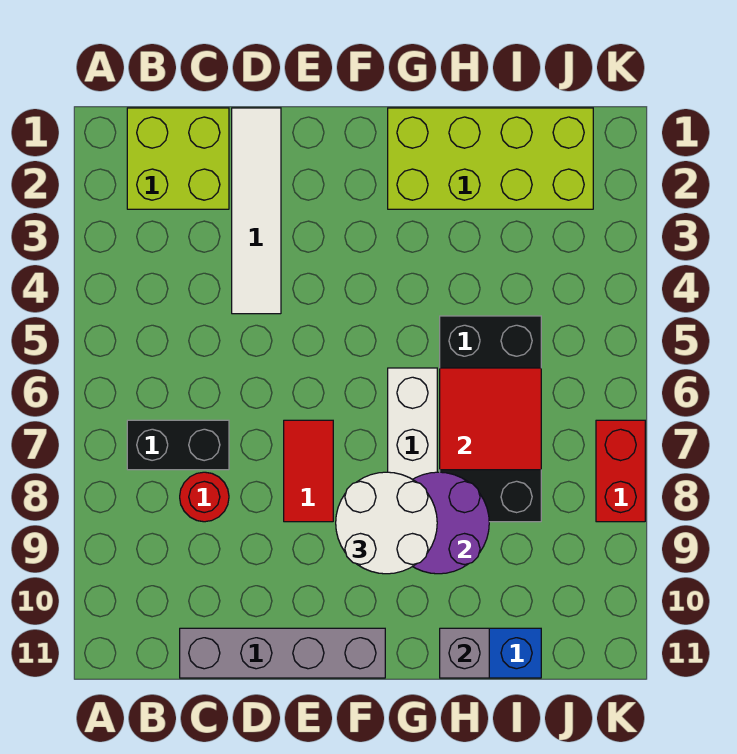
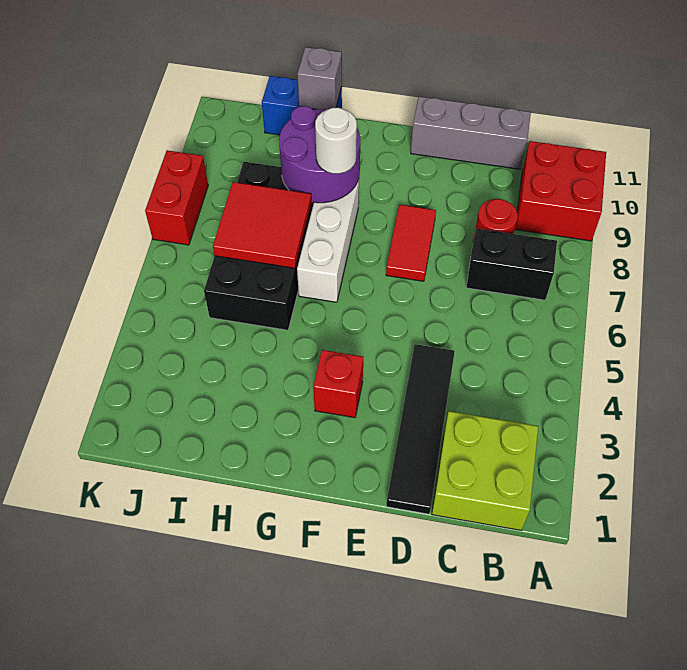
none -> red brick A9:B10 level 1
grey brick C11:F11 level 1 -> grey brick C11:E11 level 1
white tile D1:D4 level 1 -> black tile D1:D4 level 1
none -> red brick F3 level 1
white round brick F8:G9 level 3 -> white round brick G8 level 3
lime brick G1:J2 level 1 -> none

